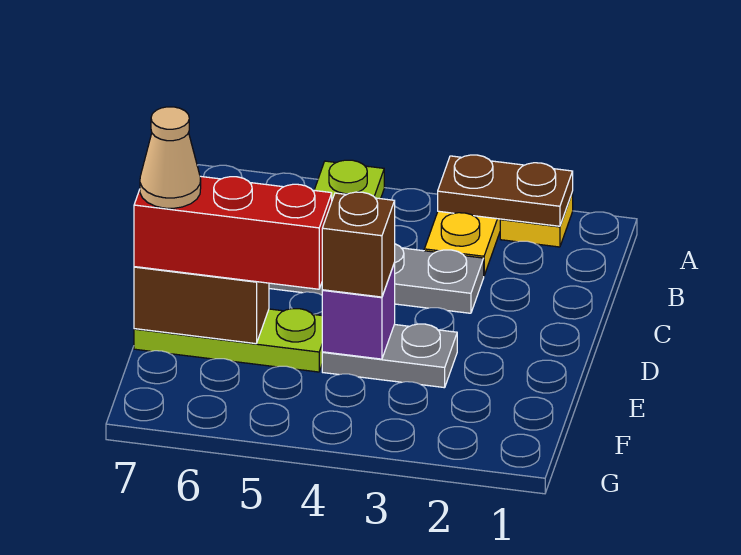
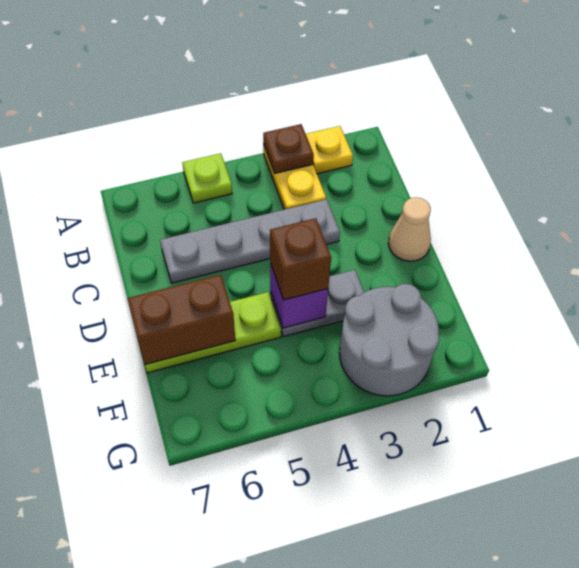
brown plate A2:A3 level 2 -> brown plate A3 level 2
red brick E5:E7 level 3 -> none
tan cone E7 level 4 -> tan cone D1 level 1
none -> grey round brick F2:G3 level 1

